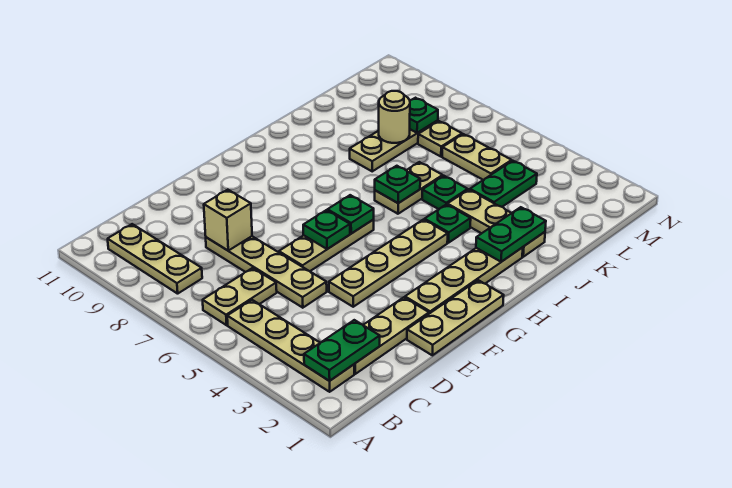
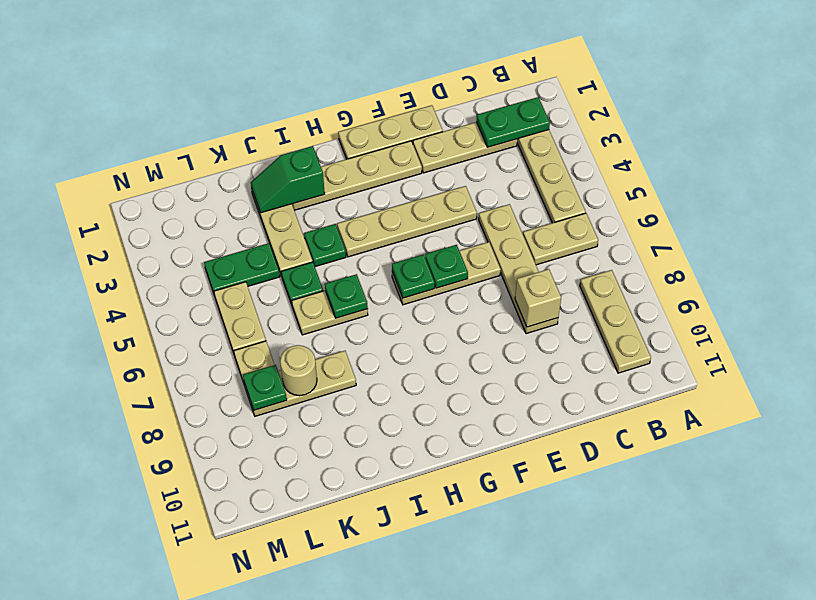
green plate I2:J2 level 2 -> green slope I2:J2 level 2 top I

